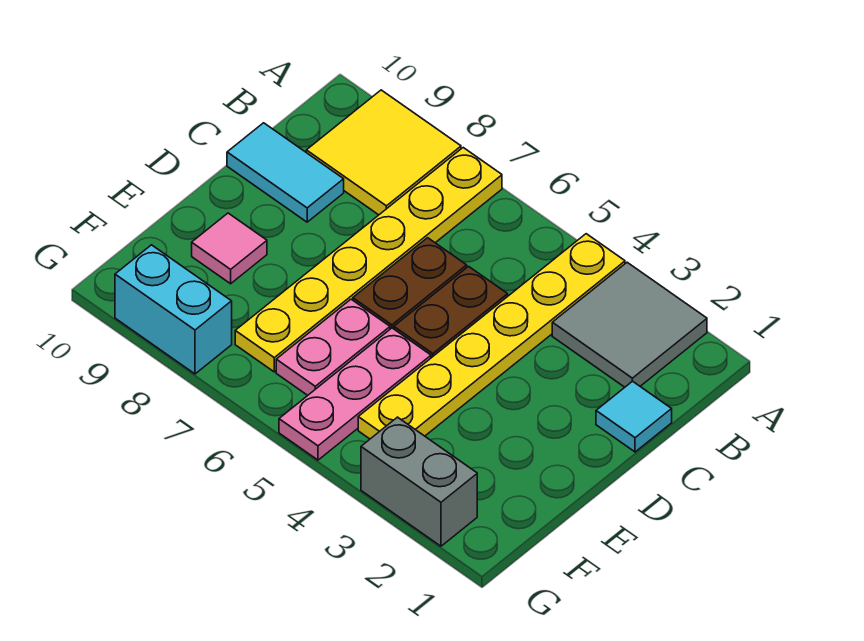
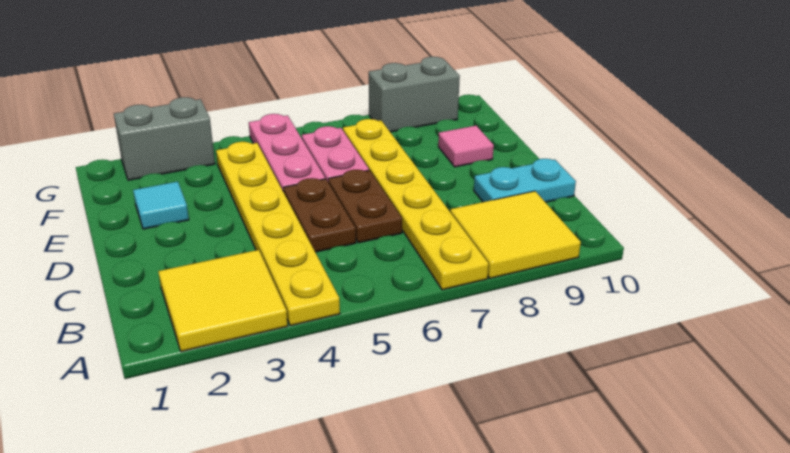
grey tile A2:B3 level 1 -> yellow tile A2:B3 level 1
cyan tile C1 level 1 -> cyan tile E2 level 1
cyan tile C9:C10 level 1 -> cyan plate C9:C10 level 1
cyan brick G8:G9 level 1 -> grey brick G8:G9 level 1

